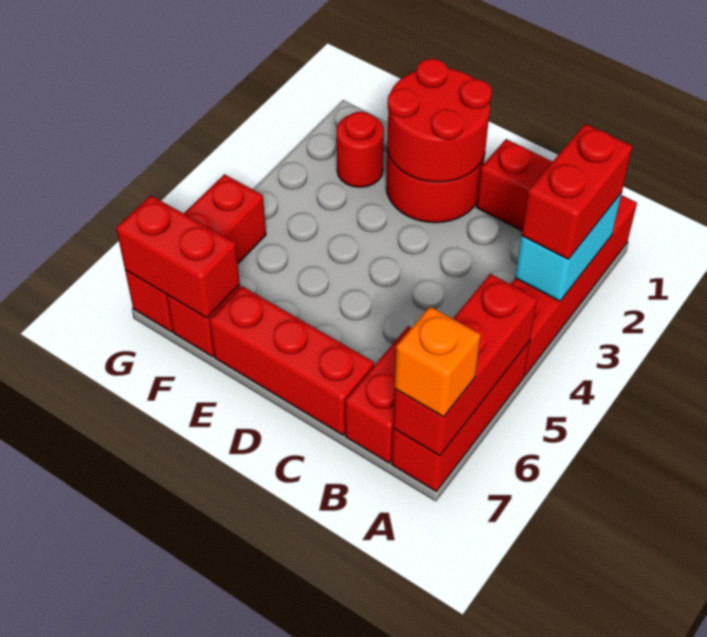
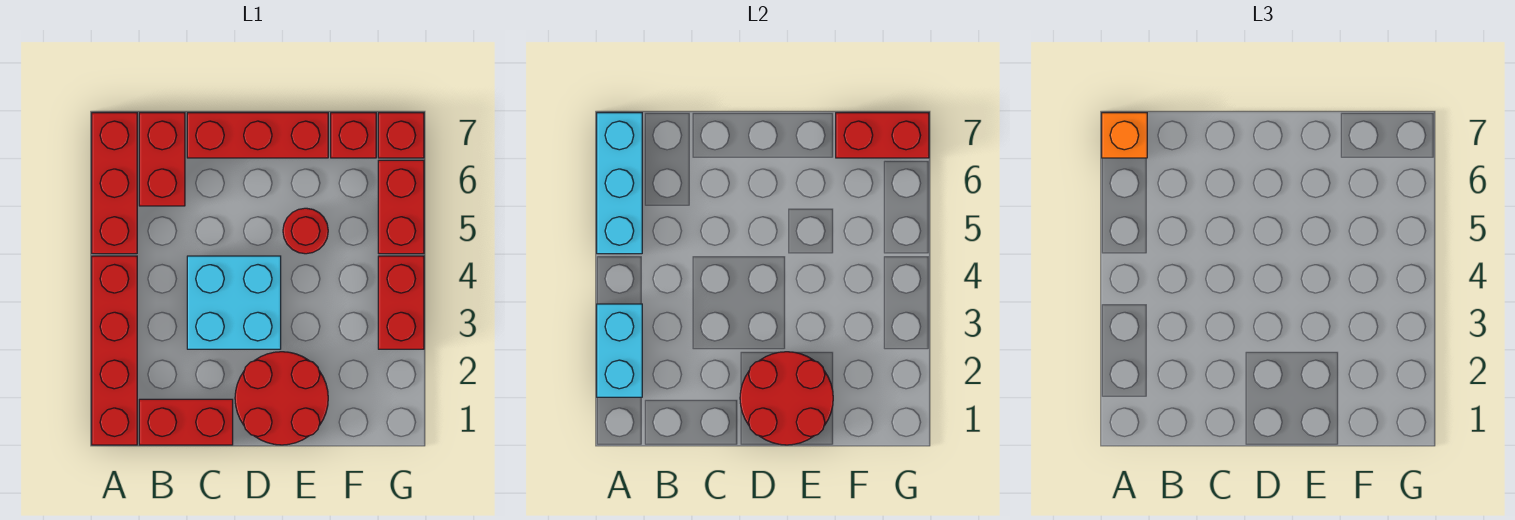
red brick A2:A3 level 3 -> red brick G3:G4 level 1
red brick A5:A7 level 2 -> cyan brick A5:A7 level 2
none -> cyan brick C3:D4 level 1
red round brick F2 level 1 -> red round brick E5 level 1

